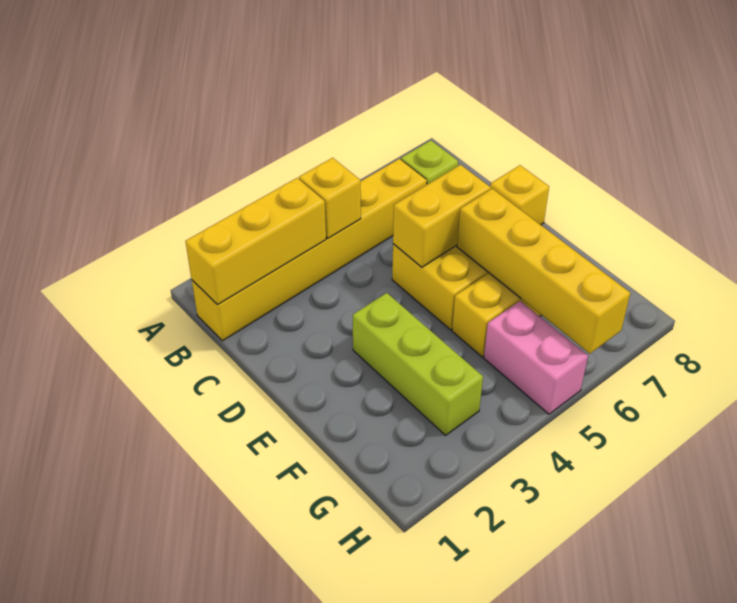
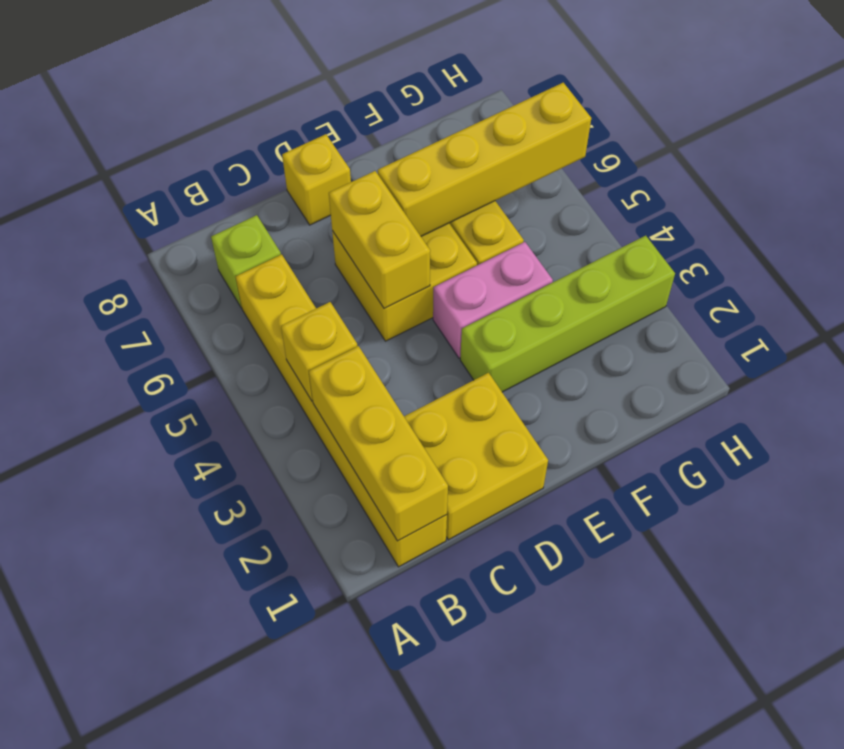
none -> yellow brick C1:D2 level 1
lime brick E3:G3 level 1 -> lime brick E3:H3 level 1
pink brick G5:H5 level 1 -> pink brick E4:F4 level 1

